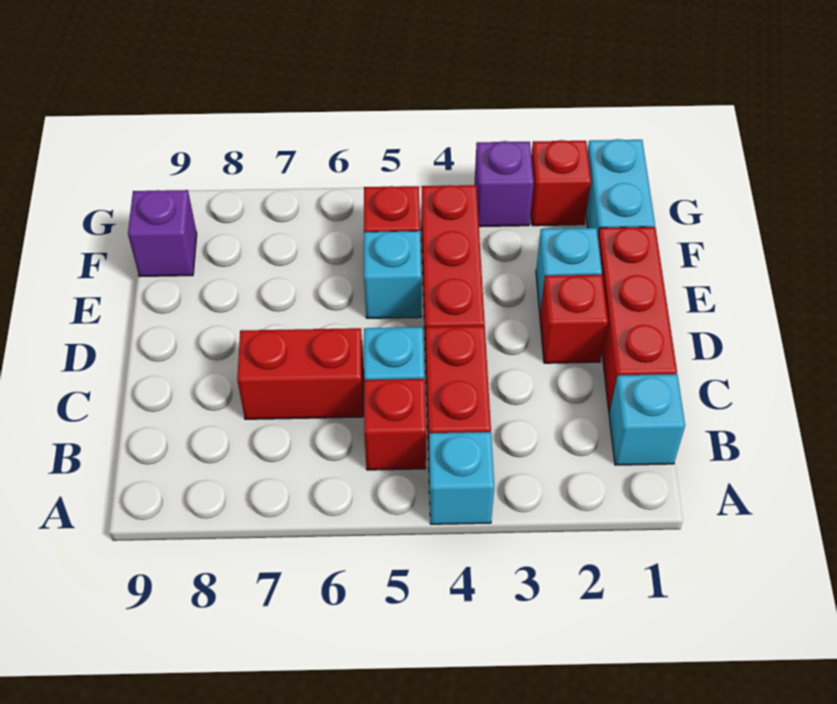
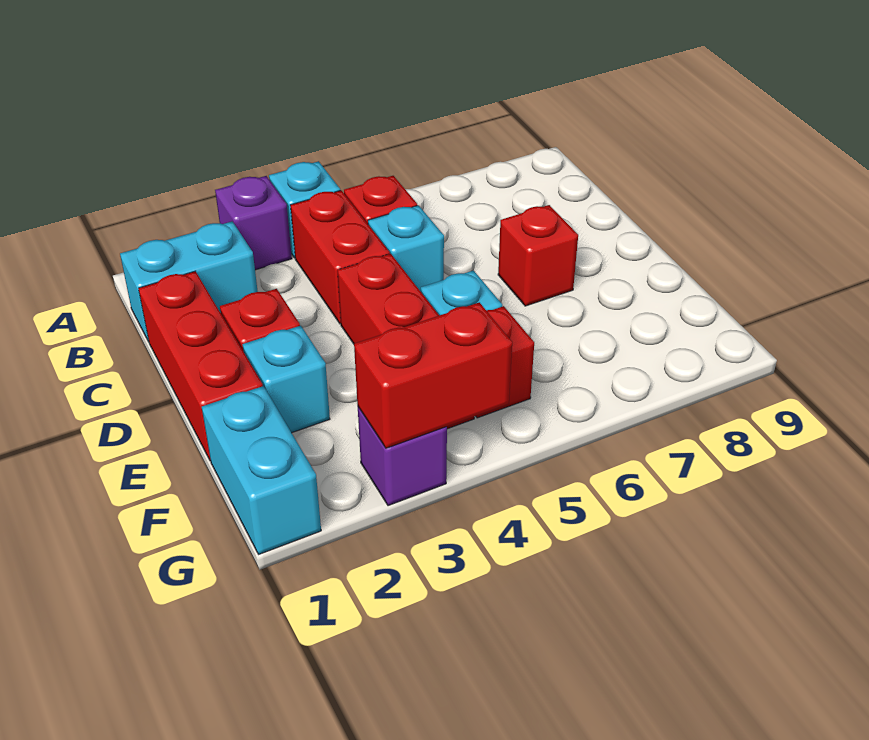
cyan brick B1 level 1 -> cyan brick B1:B2 level 1
red brick C6:C7 level 1 -> red brick G3:G4 level 2
purple brick F9 level 1 -> purple brick A3 level 1
red brick G2 level 1 -> red brick D7 level 1

